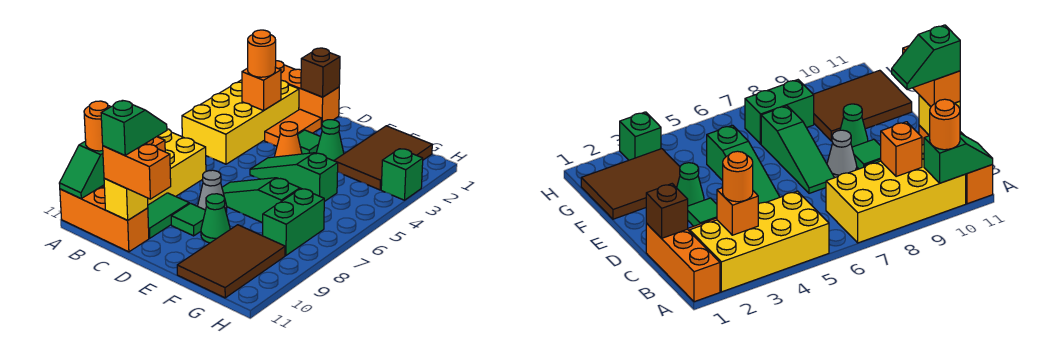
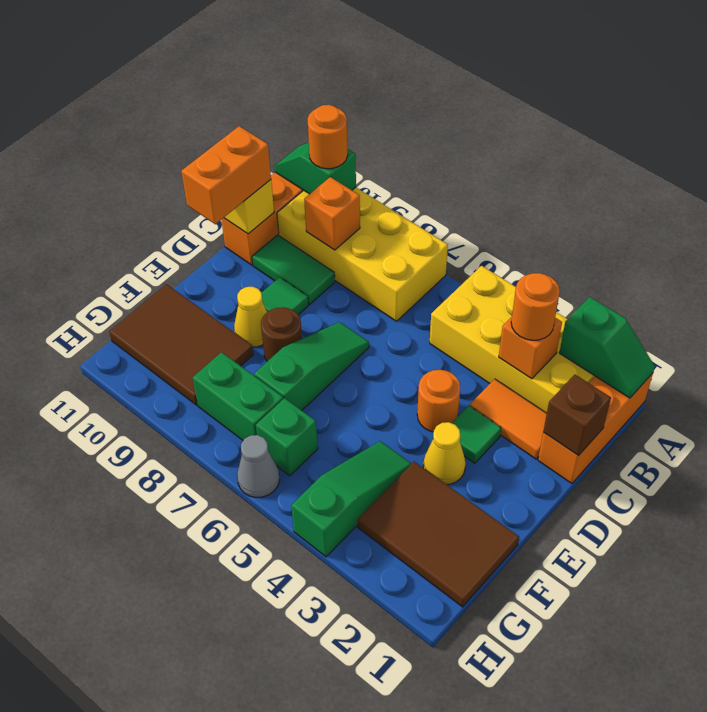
green slope C10:C11 level 4 top 11 -> green slope A1:A2 level 2 top 2
orange cone D4 level 1 -> orange round brick D4 level 1
green slope D5:F5 level 1 top F -> green slope F4:H4 level 1 top H
grey cone D8 level 1 -> grey cone H6 level 1
green cone E3 level 1 -> yellow cone E3 level 1
none -> brown round brick E8 level 1
green cone E9 level 1 -> yellow cone E9 level 1
green brick H3 level 1 -> green brick G6 level 1

